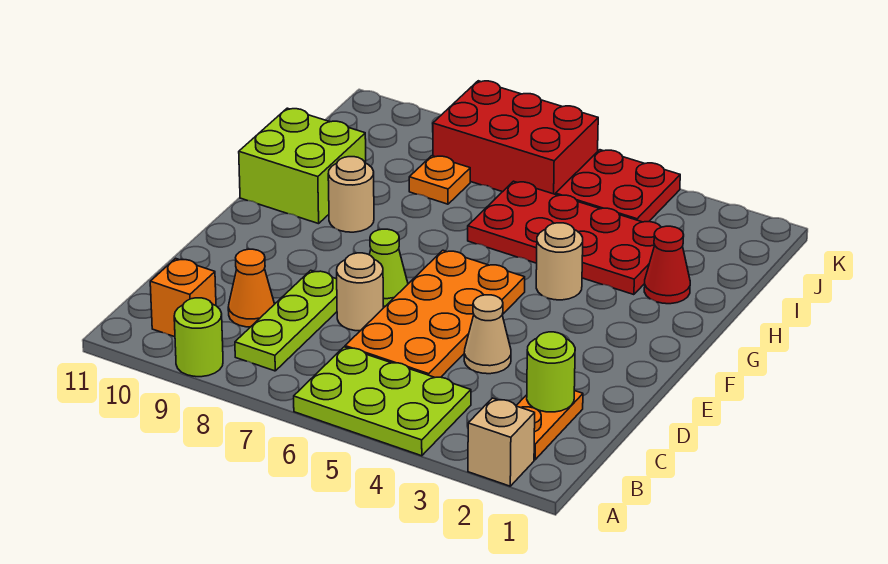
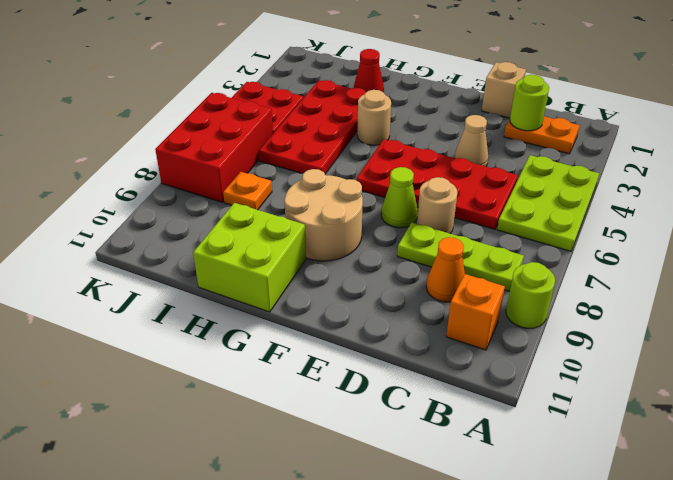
tan brick A2 level 1 -> tan brick D1 level 1
orange plate C5:F6 level 1 -> red plate C5:F6 level 1
tan round brick G9 level 1 -> tan round brick F8:G9 level 1

